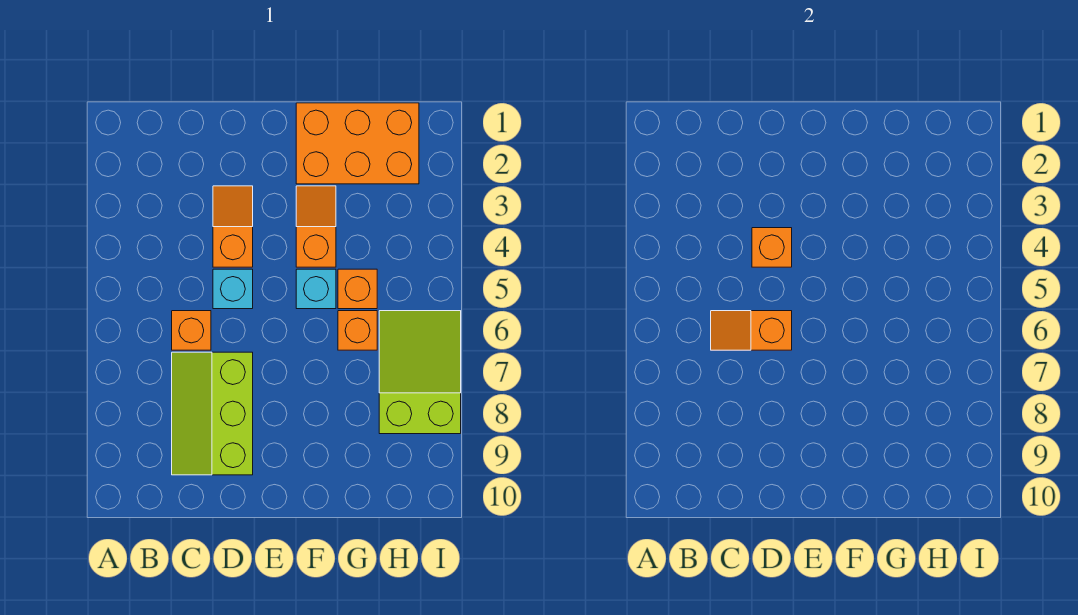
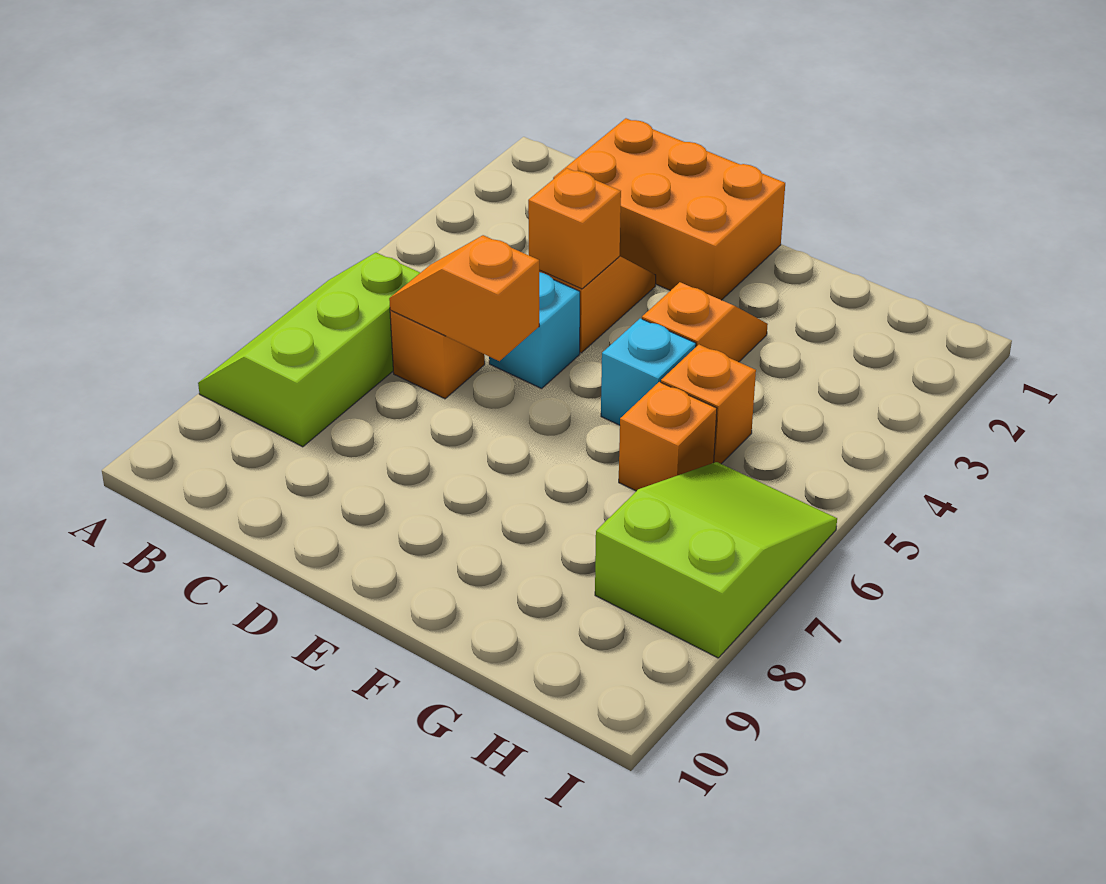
lime slope C7:D9 level 1 top D -> lime slope A6:B8 level 1 top B
orange brick F1:H2 level 1 -> orange brick C1:E2 level 1

